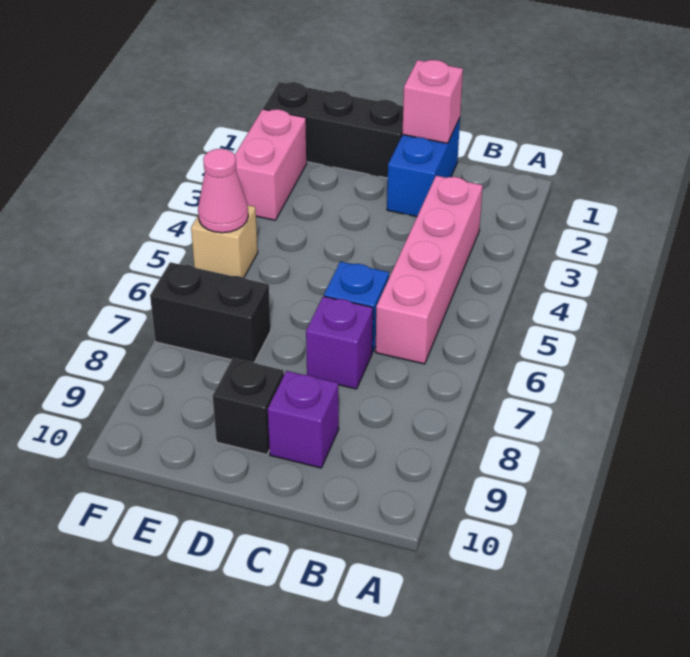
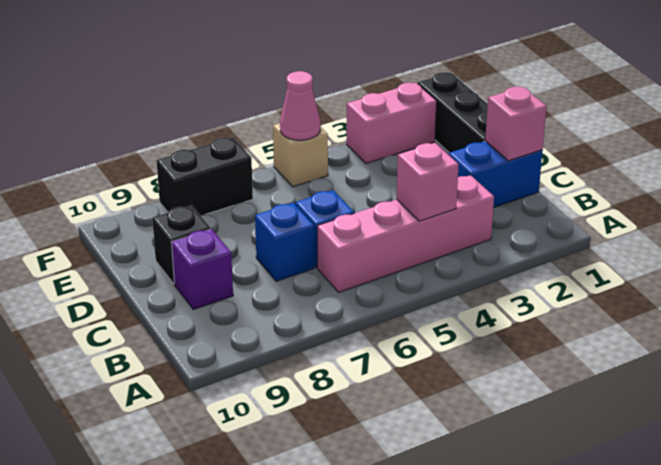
none -> pink brick B4 level 2
purple brick C7 level 1 -> blue brick C7 level 1
black brick E7:F7 level 1 -> black brick F7:F8 level 1

